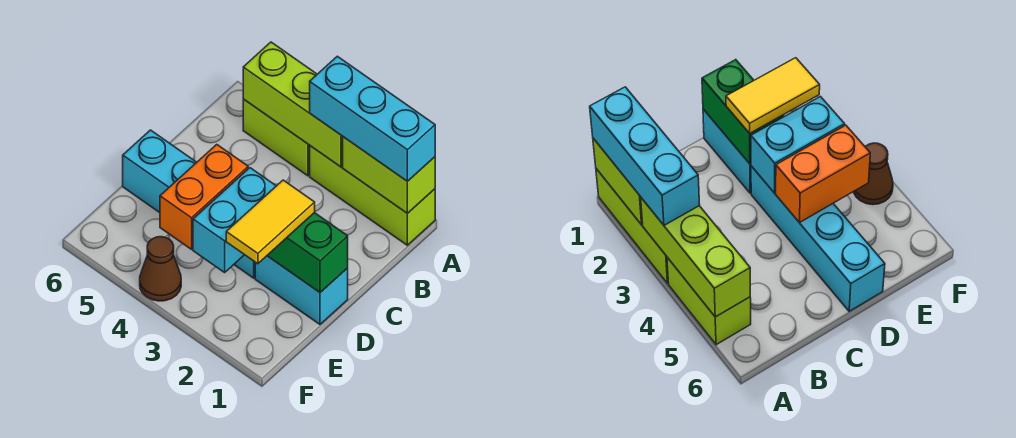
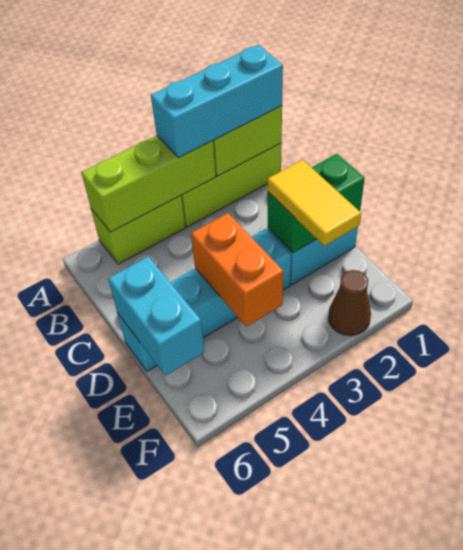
cyan brick D3:E3 level 2 -> cyan brick D6:E6 level 2
brown cone F4 level 1 -> brown cone F2 level 1

